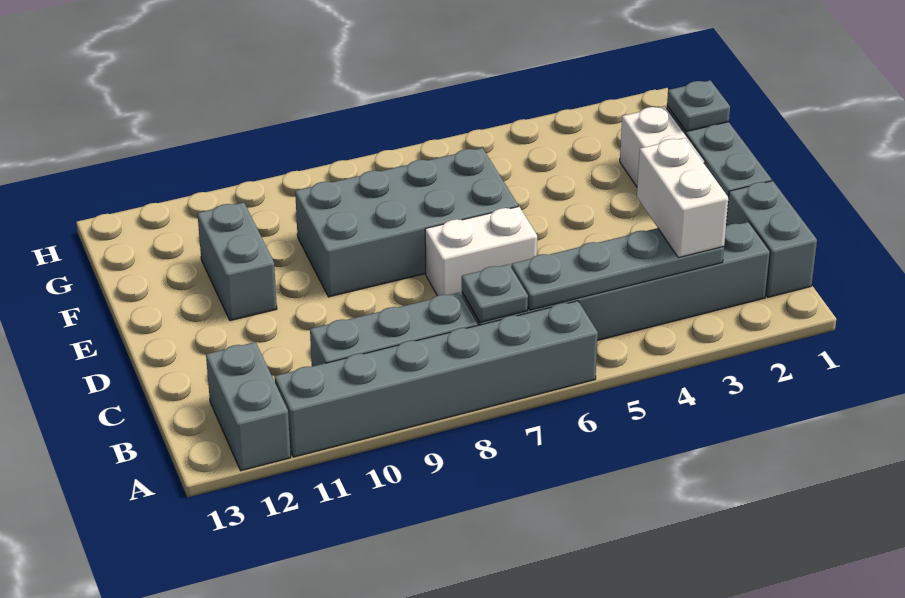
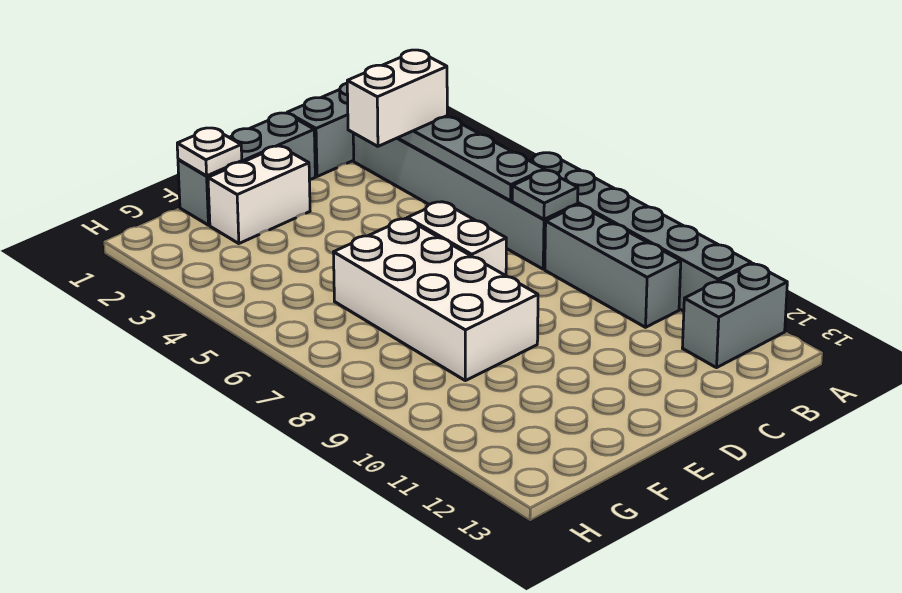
grey brick E6:F9 level 1 -> white brick E6:F9 level 1
grey brick E11:F11 level 1 -> none
grey plate F1 level 2 -> white plate F1 level 2

